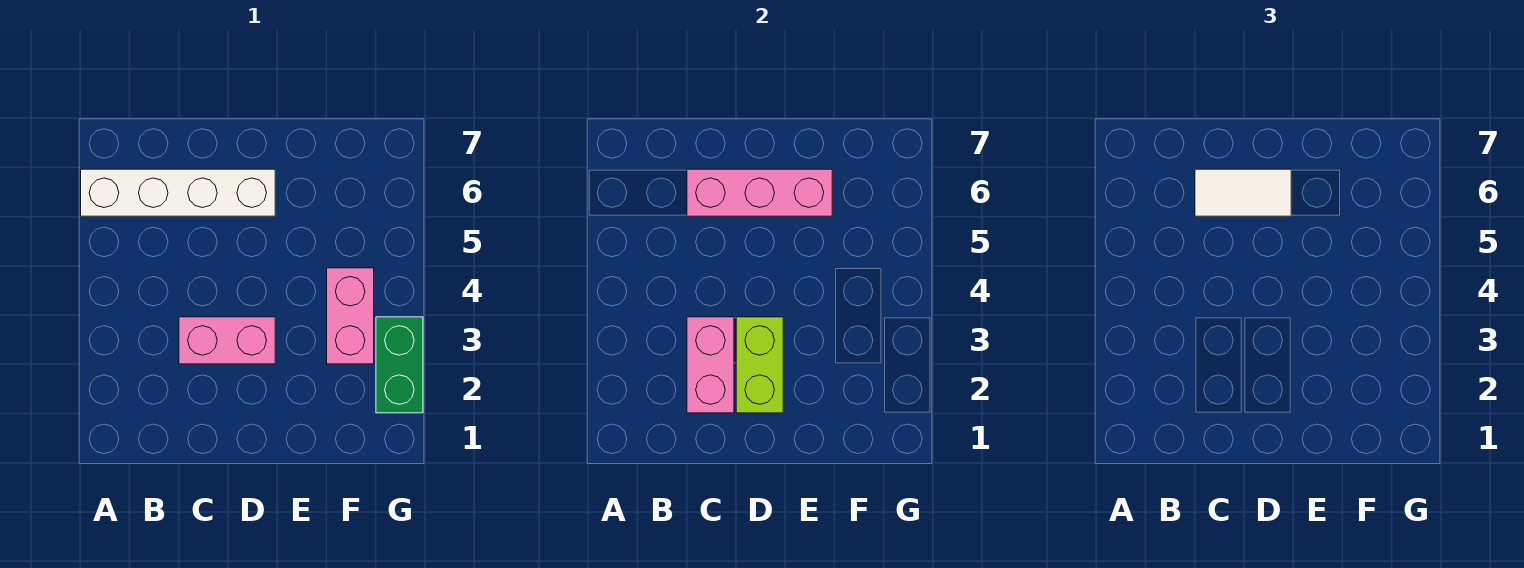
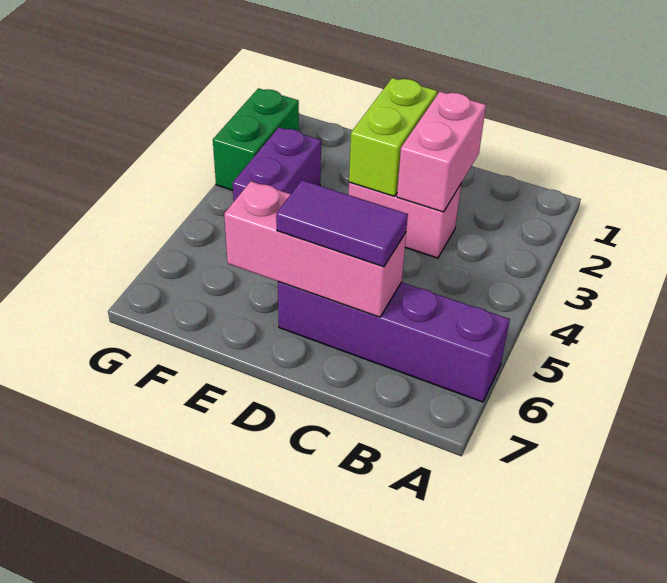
white brick A6:D6 level 1 -> purple brick A6:D6 level 1
white tile C6:D6 level 3 -> purple tile C6:D6 level 3
pink brick F3:F4 level 1 -> purple brick F3:F4 level 1

